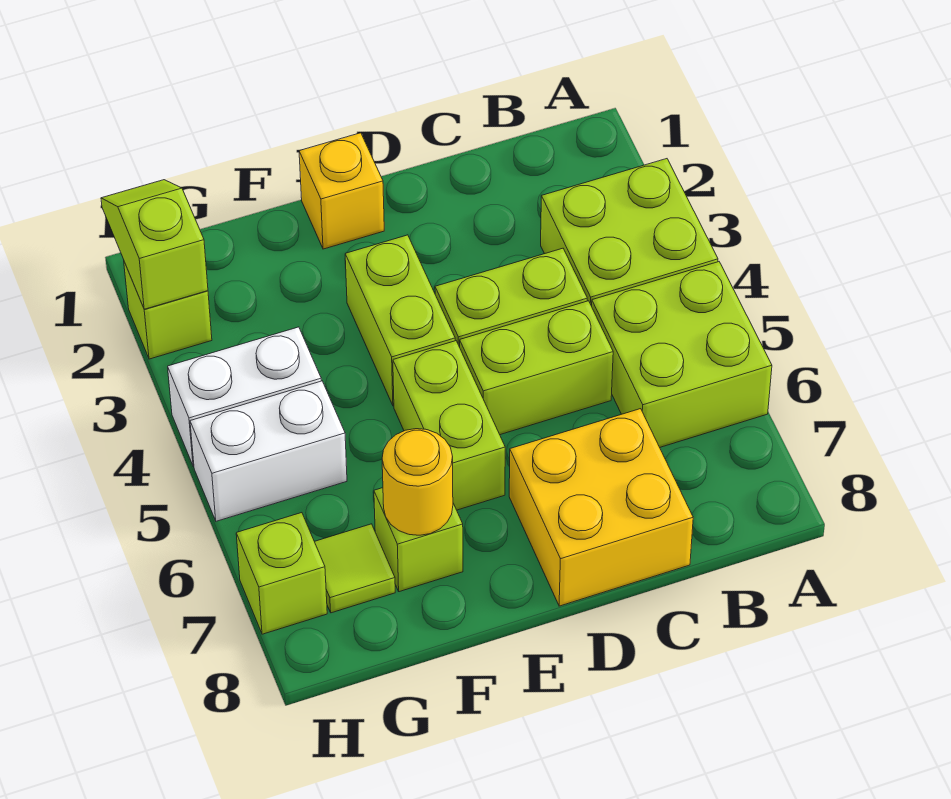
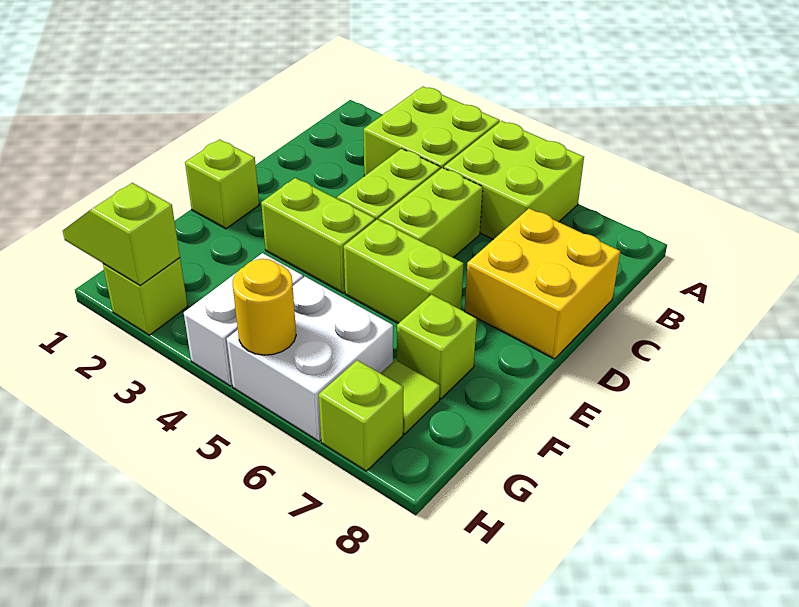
yellow brick E1 level 1 -> lime brick E1 level 1
yellow round brick F7 level 2 -> yellow round brick H5 level 2
white brick G5:H5 level 1 -> white brick G5:H6 level 1

